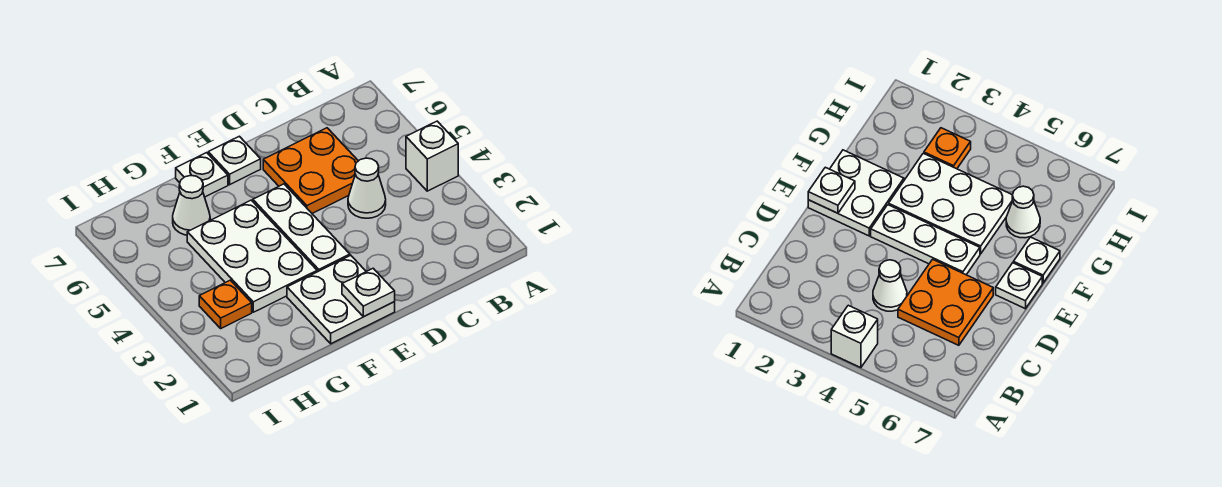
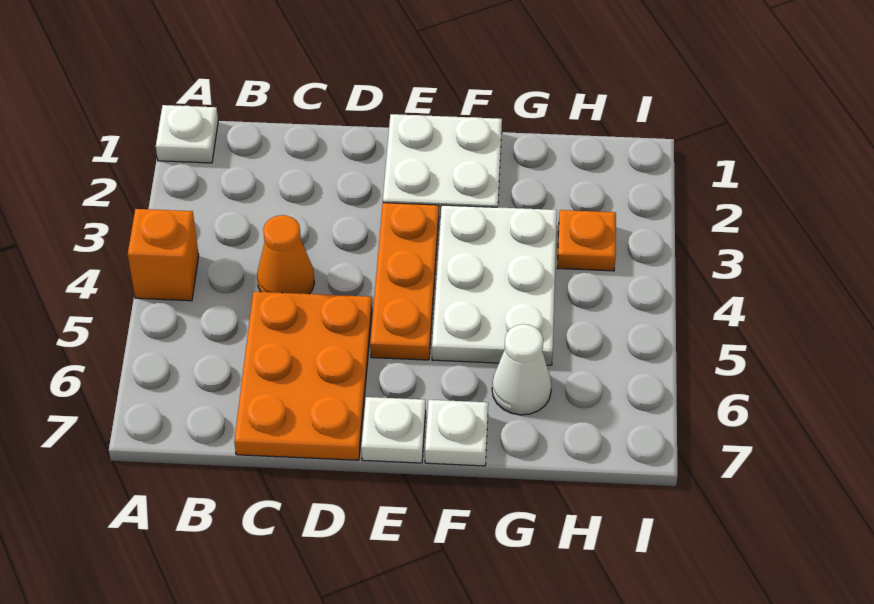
white brick A4 level 1 -> orange brick A4 level 1
white cone C4 level 1 -> orange cone C4 level 1
orange plate C5:D6 level 1 -> orange plate C5:D7 level 1
white plate E1 level 2 -> white plate A1 level 1
white plate E3:E5 level 1 -> orange plate E3:E5 level 1

